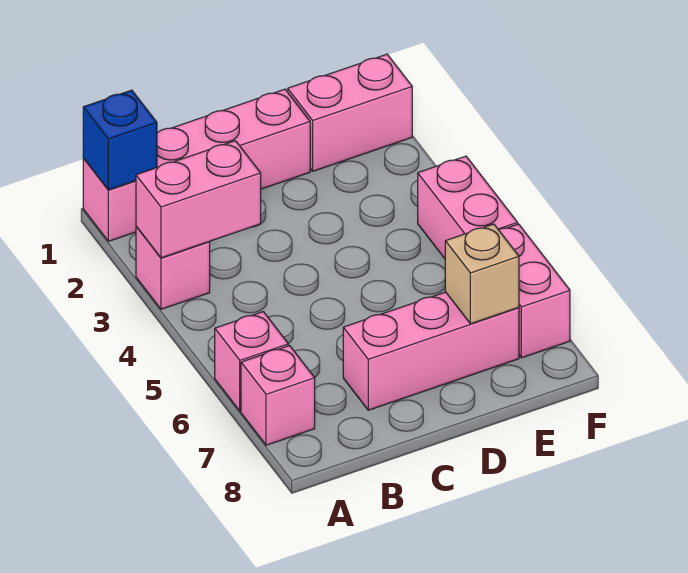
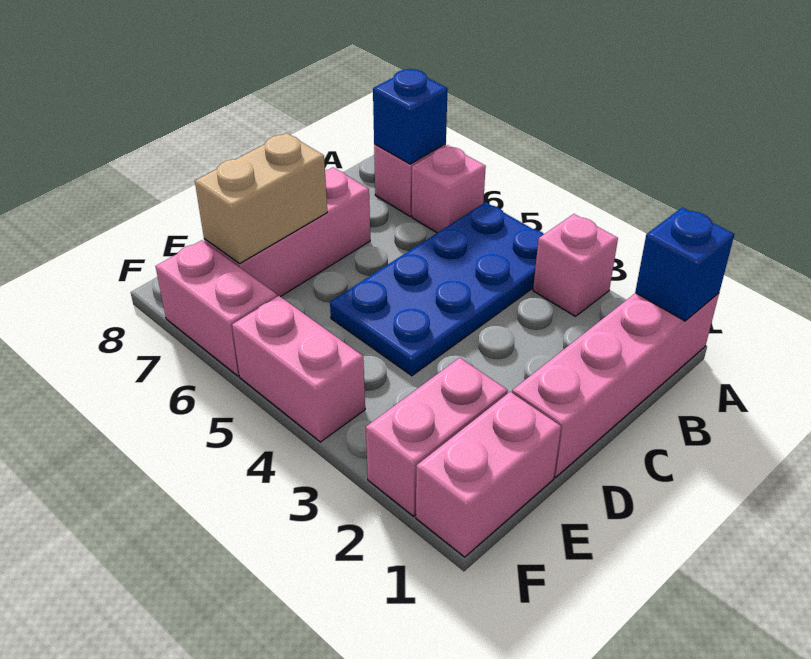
pink brick A3:B3 level 2 -> pink brick E2:F2 level 1
none -> blue plate A4:D5 level 1
none -> blue brick A7 level 2
tan brick E7 level 2 -> tan brick D7:E7 level 2

